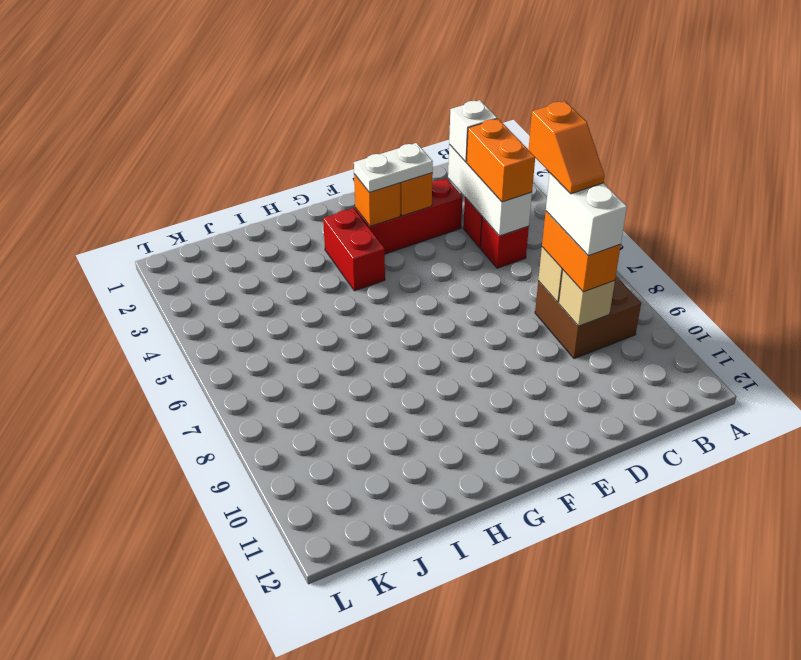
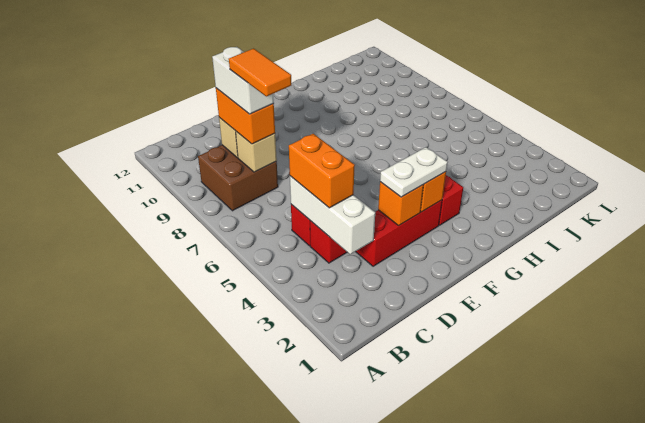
white brick C3 level 3 -> none
orange slope C7:C8 level 5 top 7 -> orange tile C7:C8 level 5

